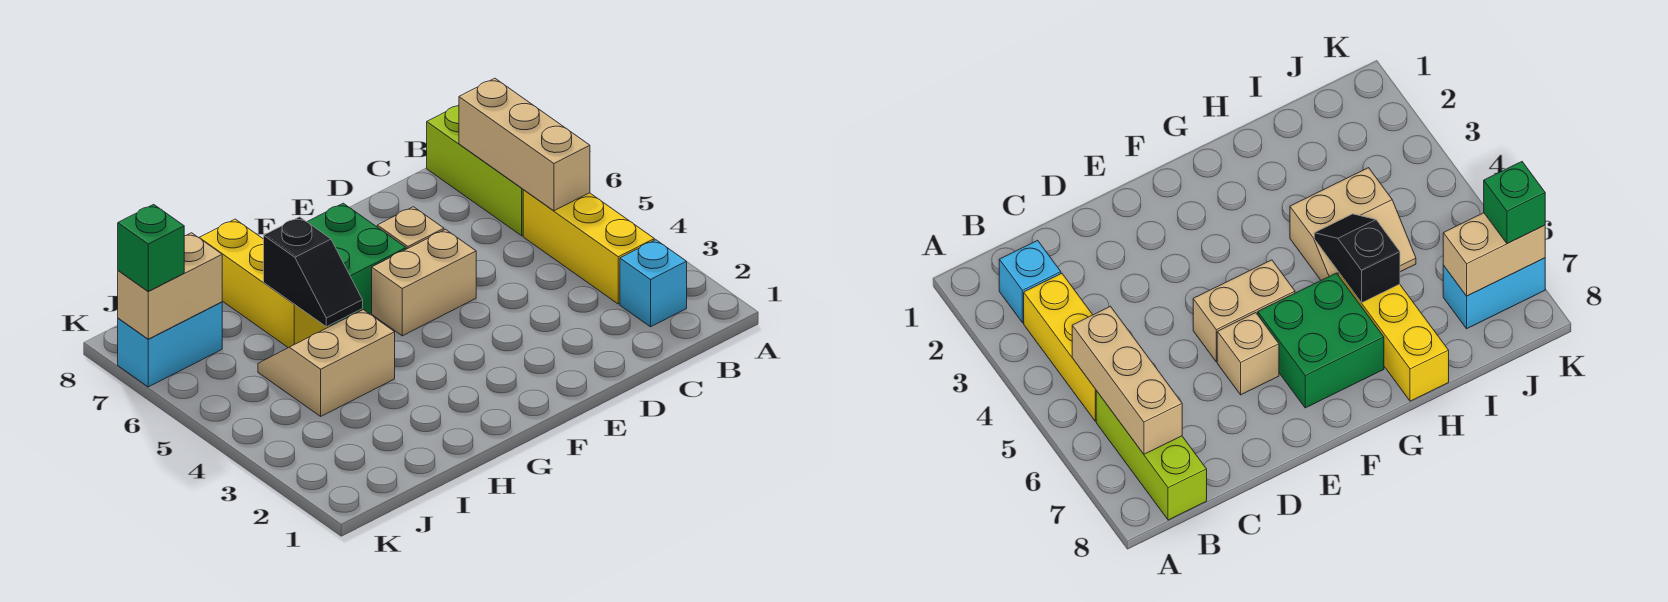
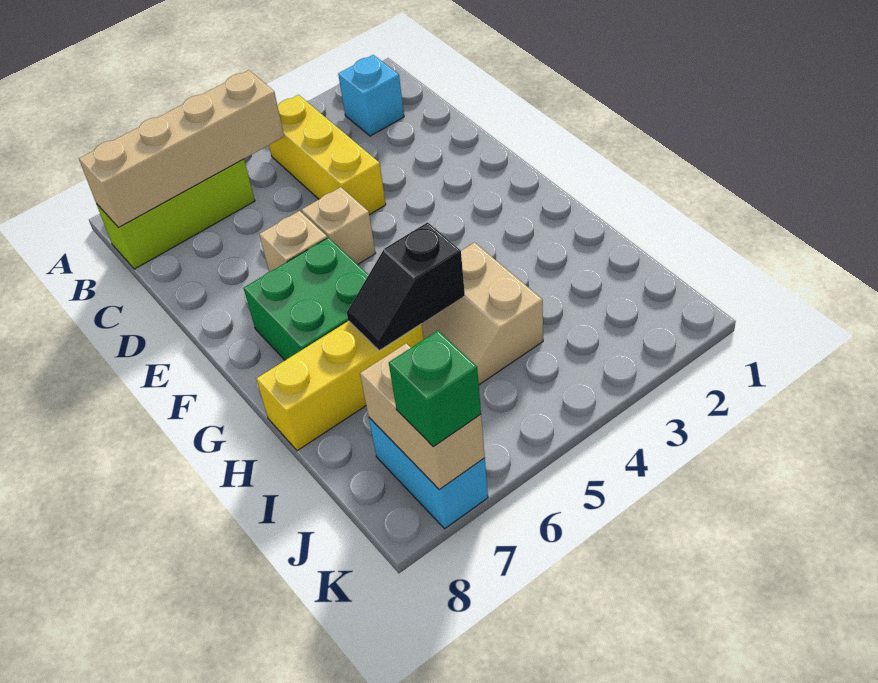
yellow brick B3:B5 level 1 -> yellow brick B4:D4 level 1
tan brick B5:B7 level 2 -> tan brick B5:B8 level 2
tan brick E5:F5 level 1 -> tan brick E5 level 1
black slope H5:H6 level 2 top 6 -> black slope H5:H6 level 2 top 5

